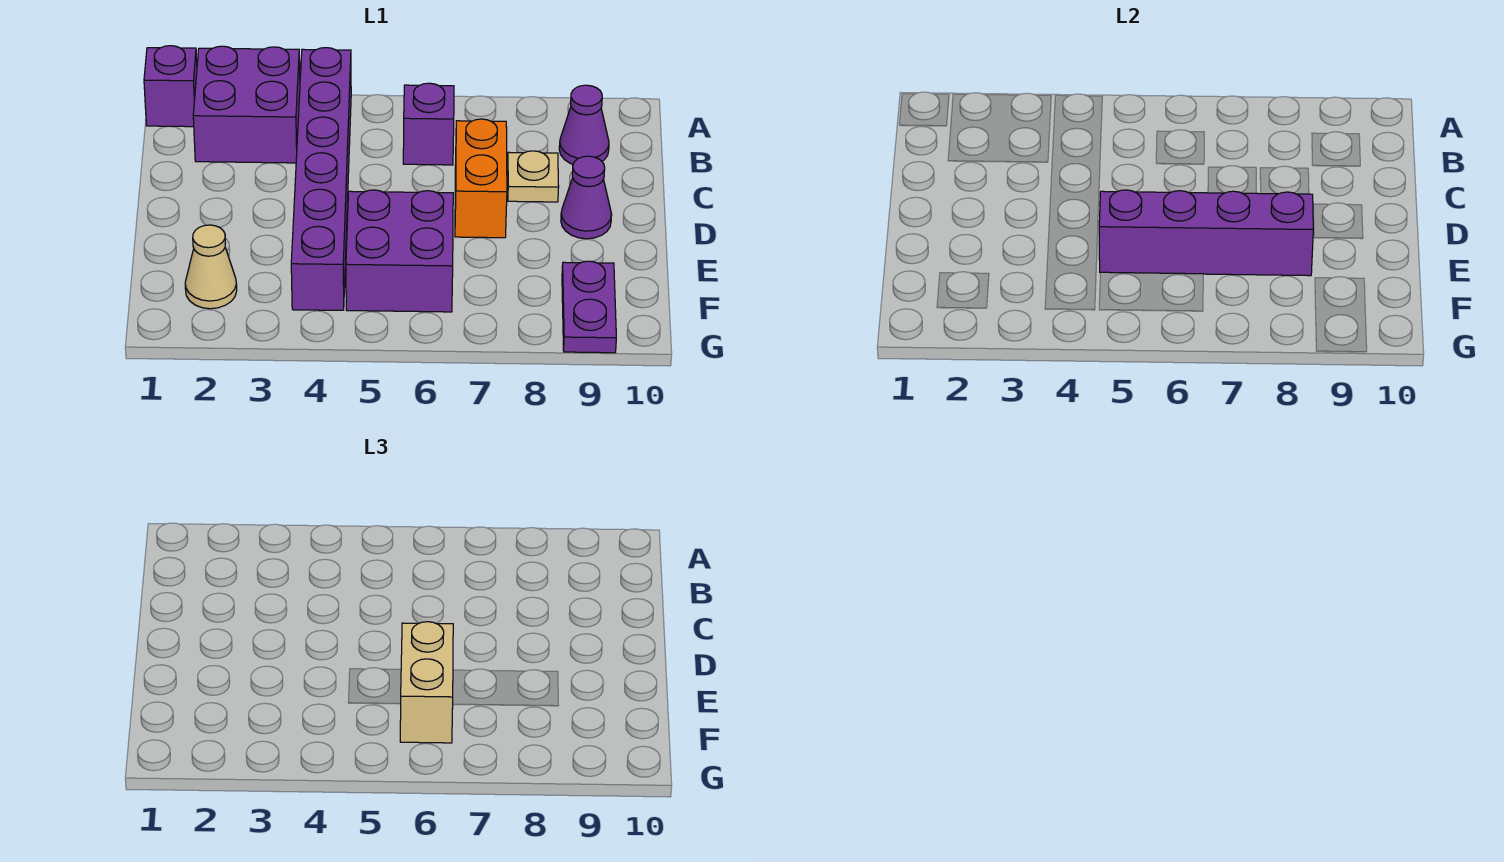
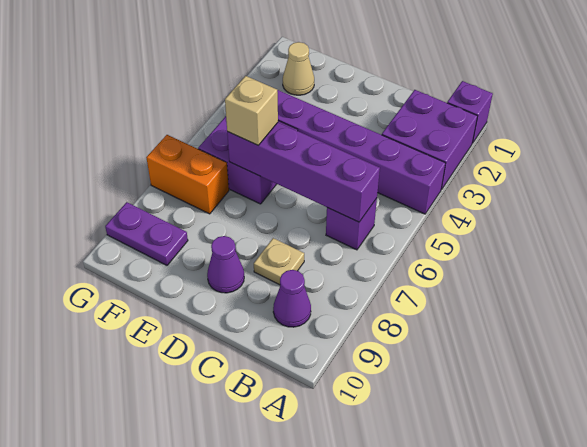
orange brick C7:D7 level 1 -> orange brick F7:G7 level 1
purple brick E5:E8 level 2 -> purple brick B6:E6 level 2
tan brick E6:F6 level 3 -> tan brick E6 level 3

